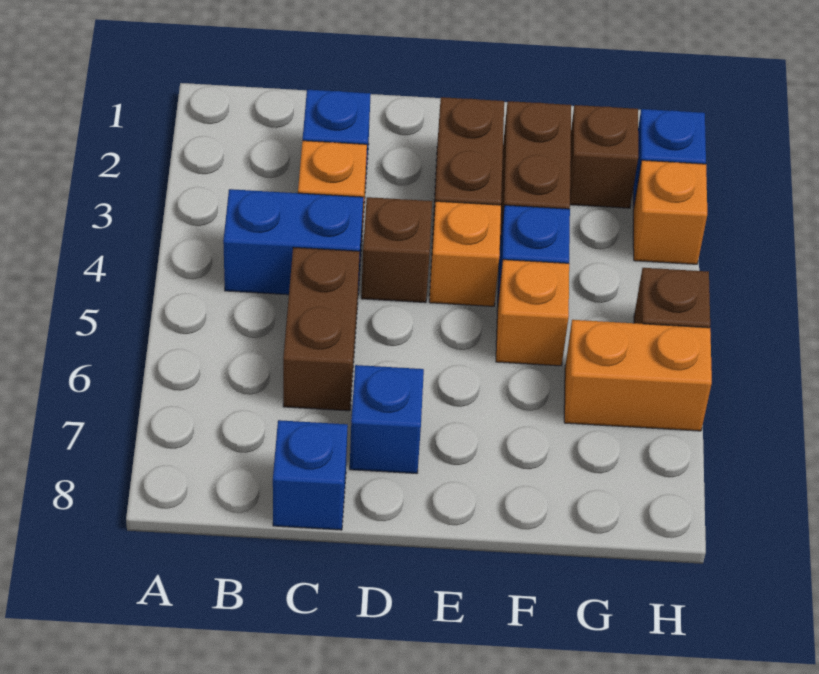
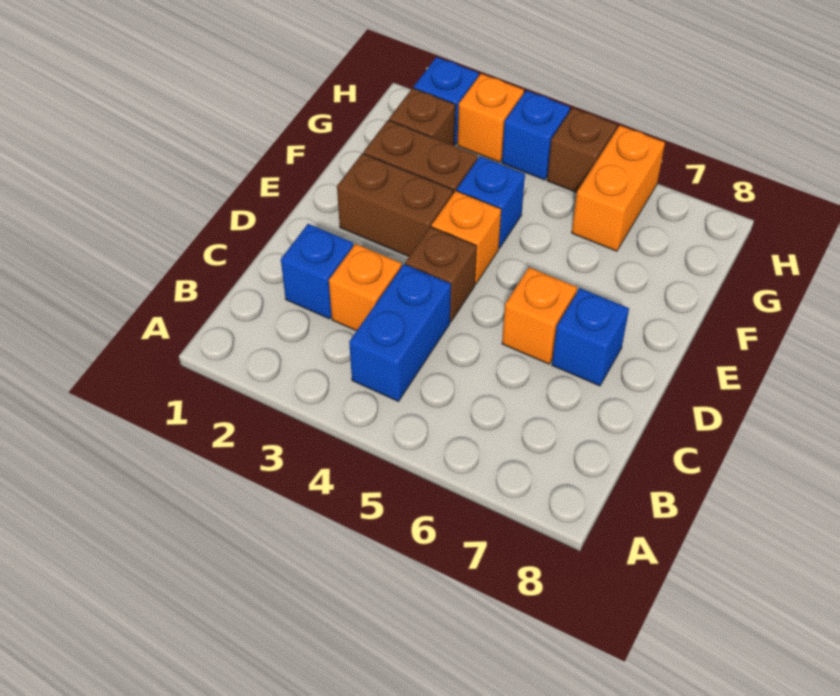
brown brick C5:C6 level 1 -> none
blue brick C8 level 1 -> blue brick H4 level 1
orange brick F5 level 1 -> orange brick D6 level 1

